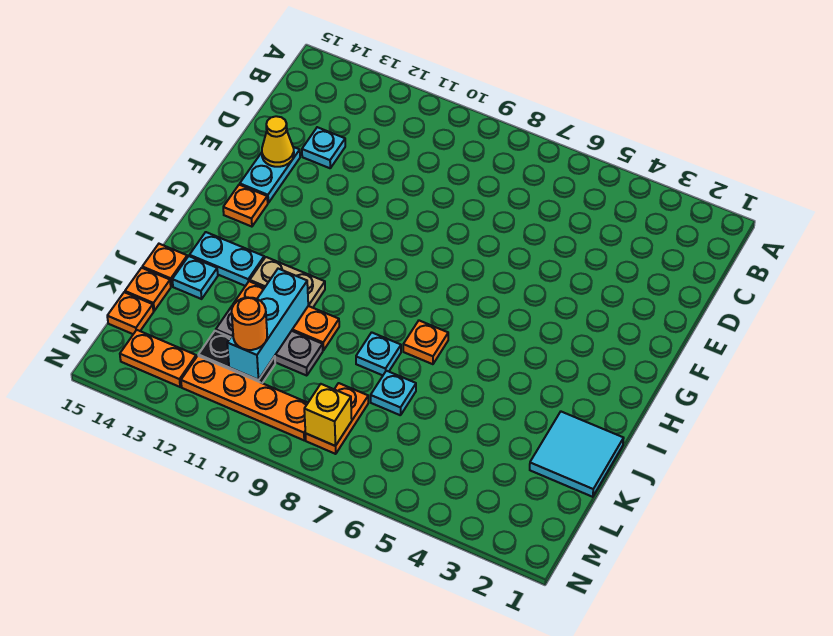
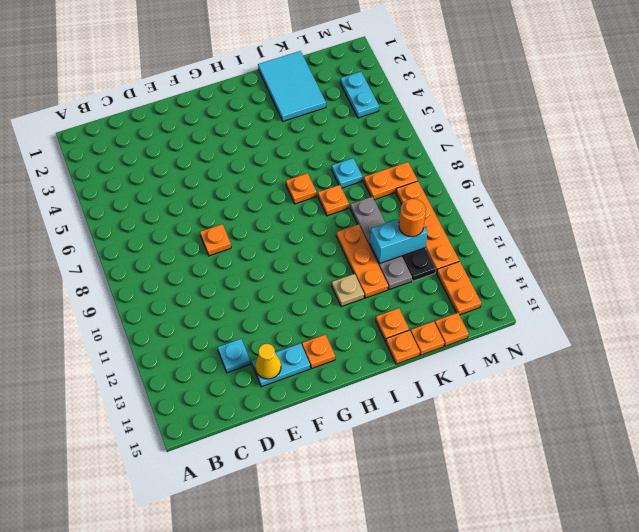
none -> orange plate E8 level 1
tan plate I11:I12 level 1 -> tan plate I12 level 1
cyan plate I13:I14 level 1 -> cyan plate M3:M4 level 1
cyan tile J1:K2 level 1 -> cyan tile J1:K3 level 1
cyan plate J8 level 1 -> orange plate J8 level 1
cyan brick J11:L11 level 2 -> cyan brick K11:L11 level 2
cyan plate J14 level 1 -> orange plate J14 level 1
grey plate K10:K12 level 1 -> grey plate K9:K12 level 1
yellow brick M8 level 2 -> none

